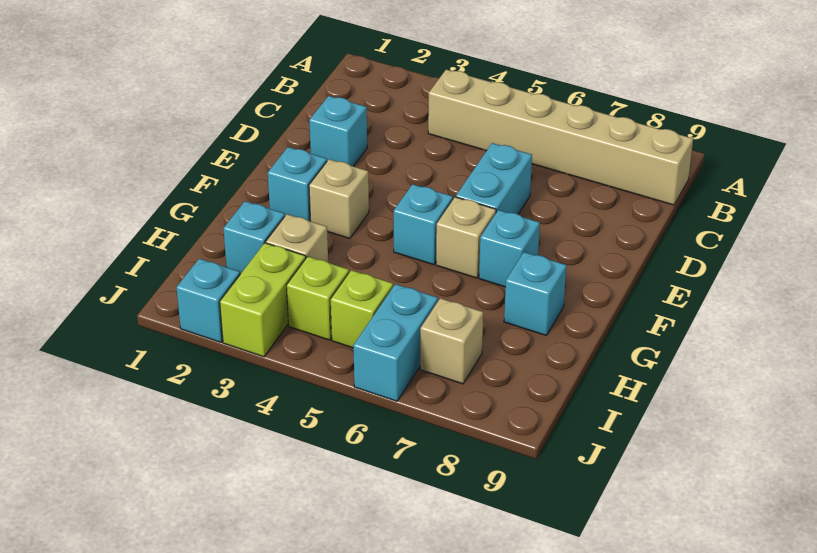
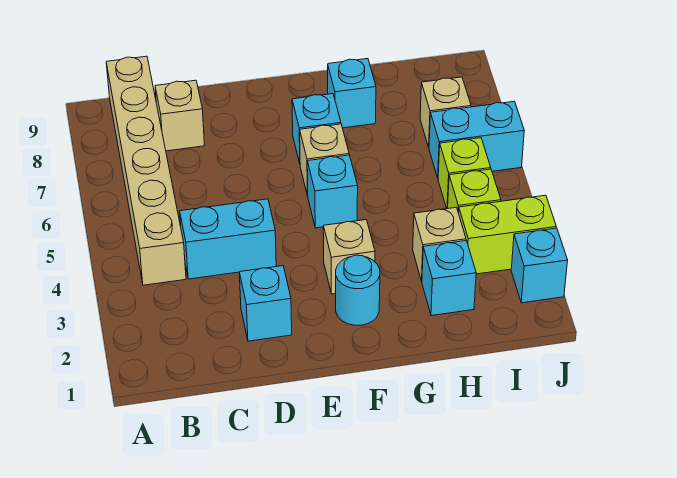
none -> tan brick C8 level 1
cyan brick D6:E6 level 1 -> cyan brick C4:D4 level 1
cyan brick F2 level 1 -> cyan round brick F2 level 1

